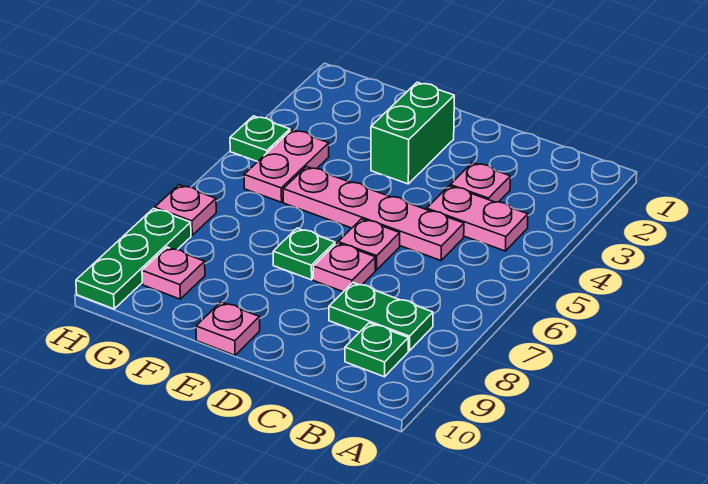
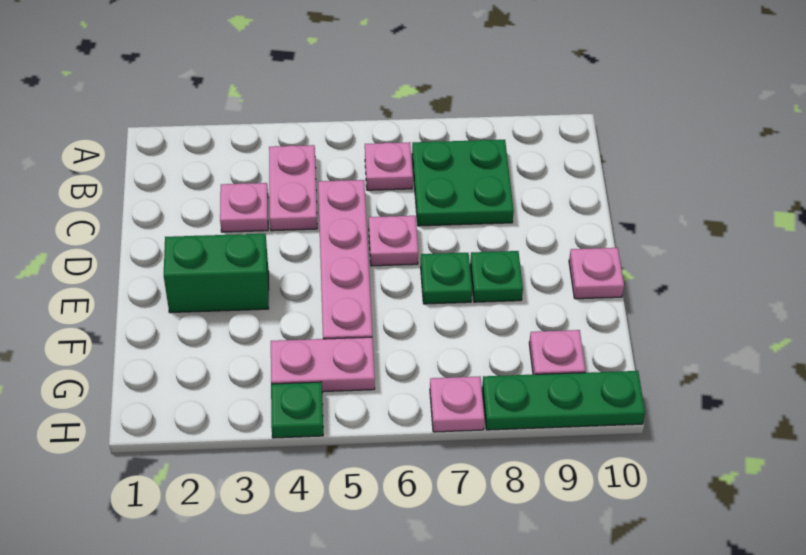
green plate B8:C8 level 1 -> green plate B7:C8 level 1
green plate B9 level 1 -> green plate E8 level 1
pink plate D7 level 1 -> pink plate B6 level 1

